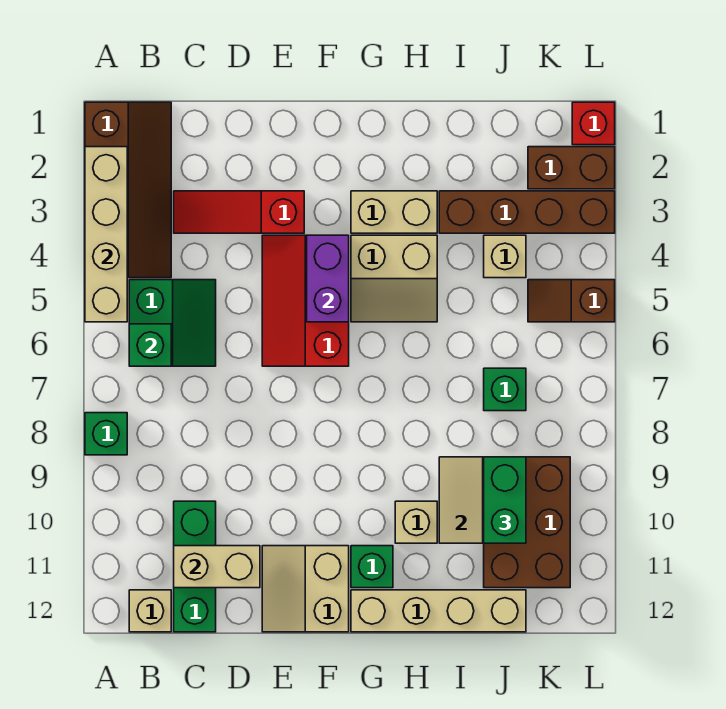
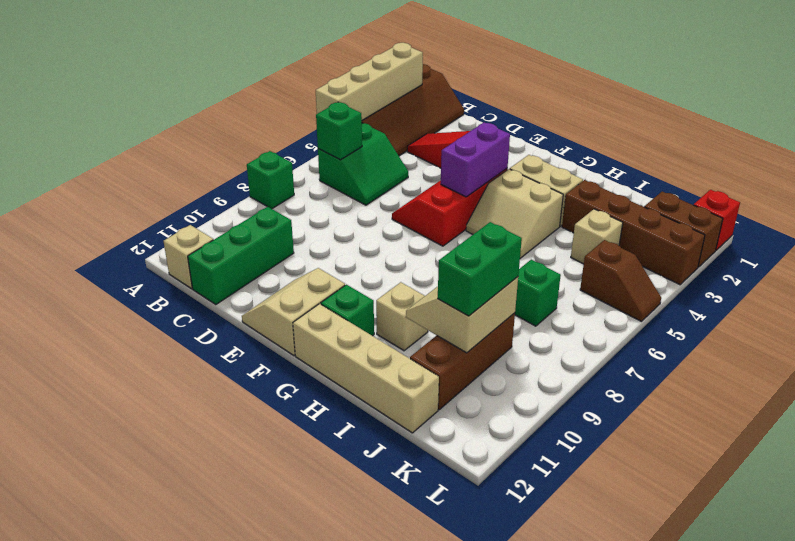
tan brick C11:D11 level 2 -> none
brown brick J9:K11 level 1 -> brown brick J9:J11 level 1
brown slope K5:L5 level 1 top L -> brown slope K5:L5 level 1 top K

